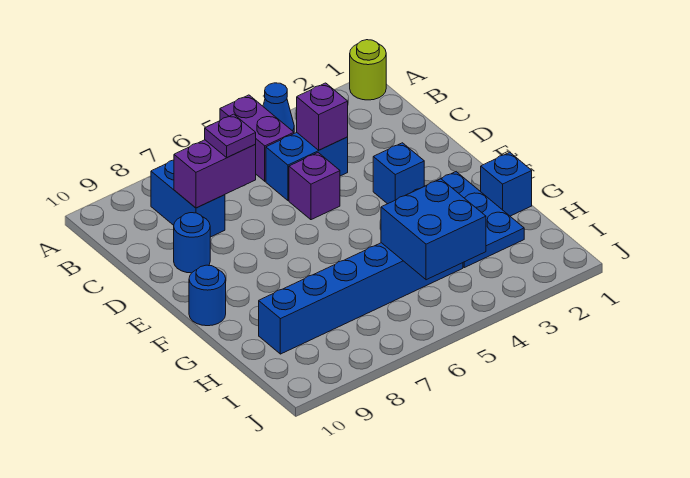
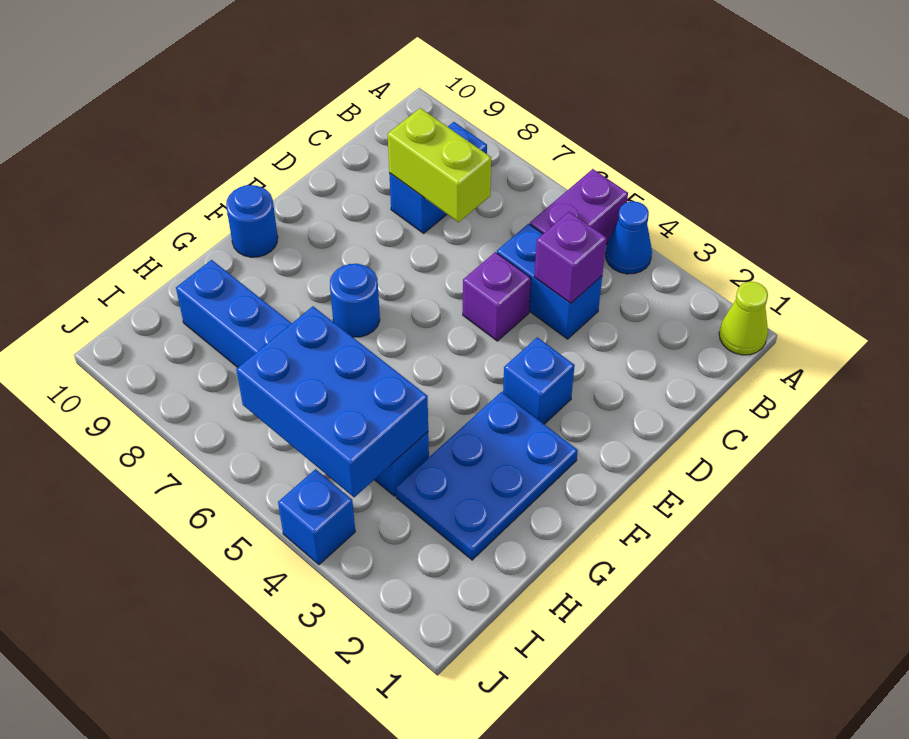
lime round brick A1 level 1 -> lime cone A1 level 1
purple brick C7:C8 level 2 -> lime brick C7:C8 level 2
purple plate C7 level 3 -> none
blue round brick D9 level 1 -> blue round brick F7 level 1
blue brick G1 level 1 -> blue brick J4 level 1
blue brick H4:I5 level 2 -> blue brick H4:I6 level 2

